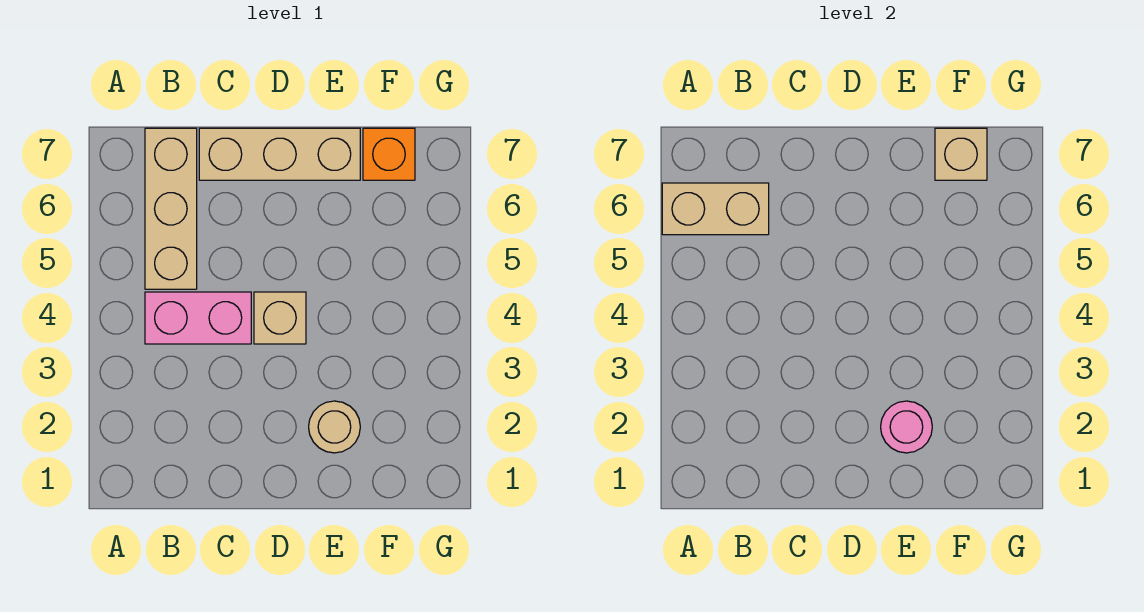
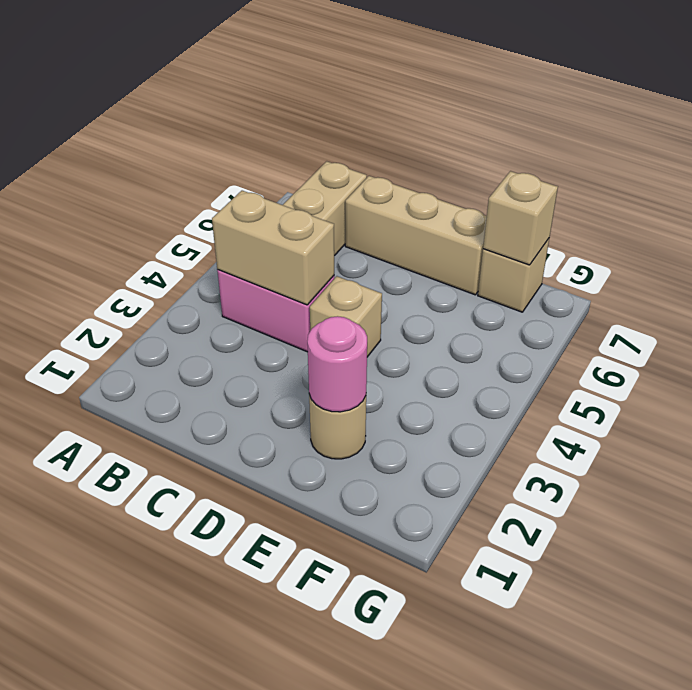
tan brick A6:B6 level 2 -> tan brick B4:C4 level 2
orange brick F7 level 1 -> tan brick F7 level 1

